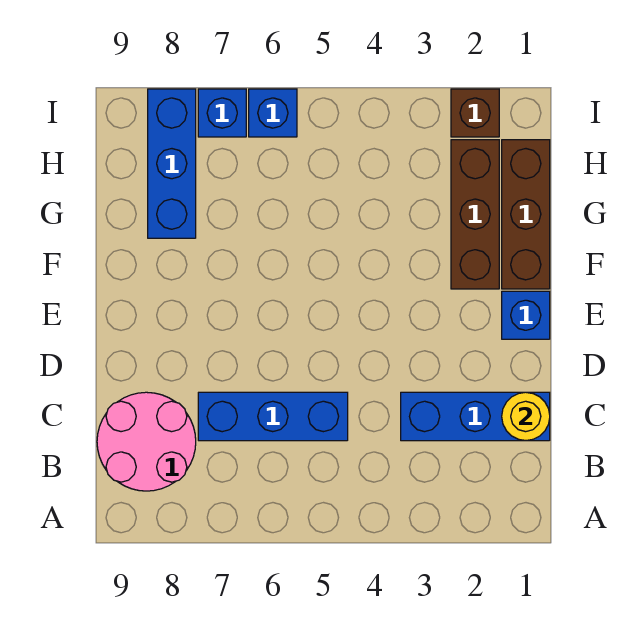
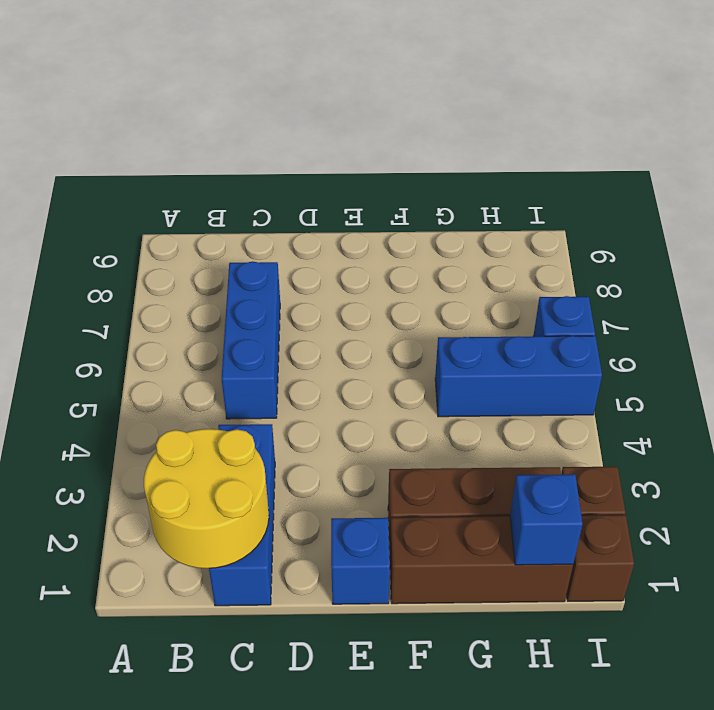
pink round brick B8:C9 level 1 -> none
yellow round brick C1 level 2 -> yellow round brick B1:C2 level 2
blue brick G8:I8 level 1 -> blue brick G5:I5 level 1
none -> brown brick I1 level 1
blue brick I7 level 1 -> blue brick H1 level 2

